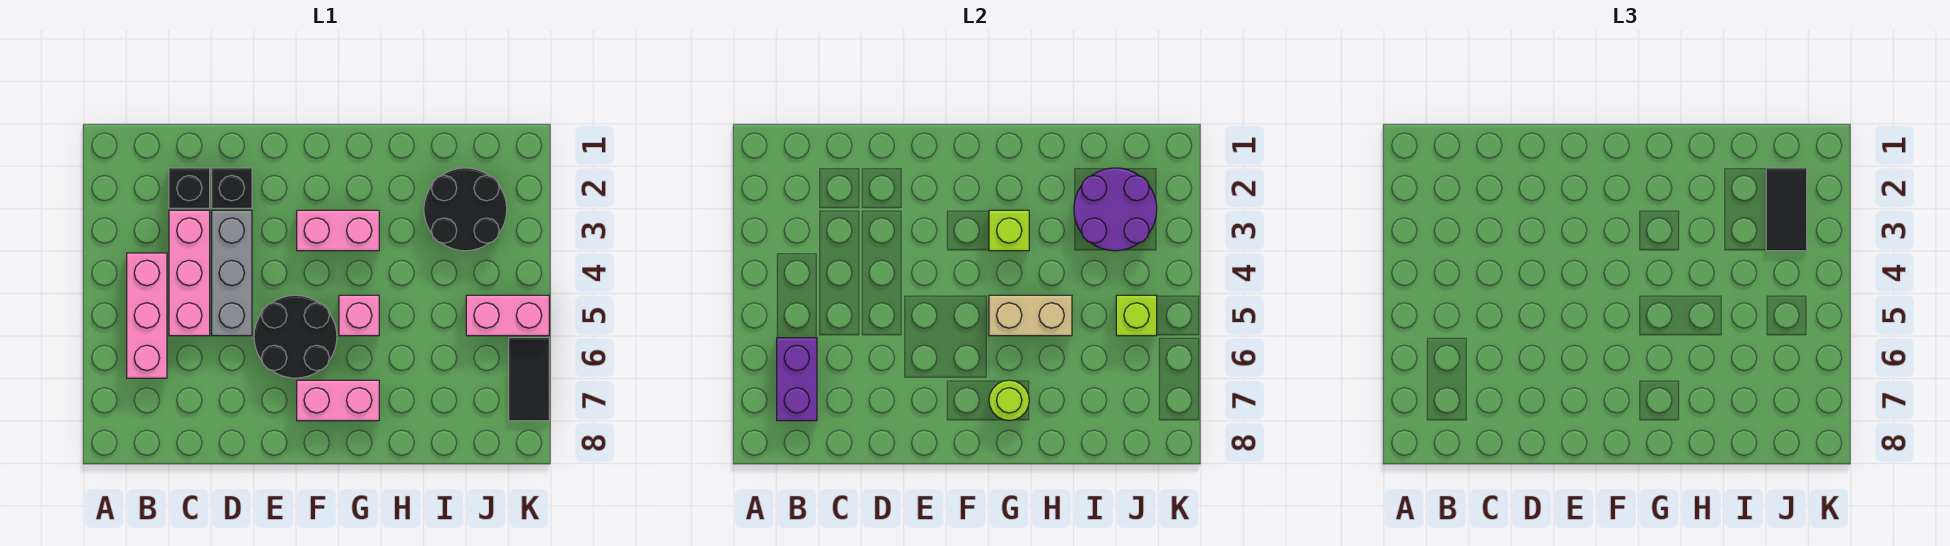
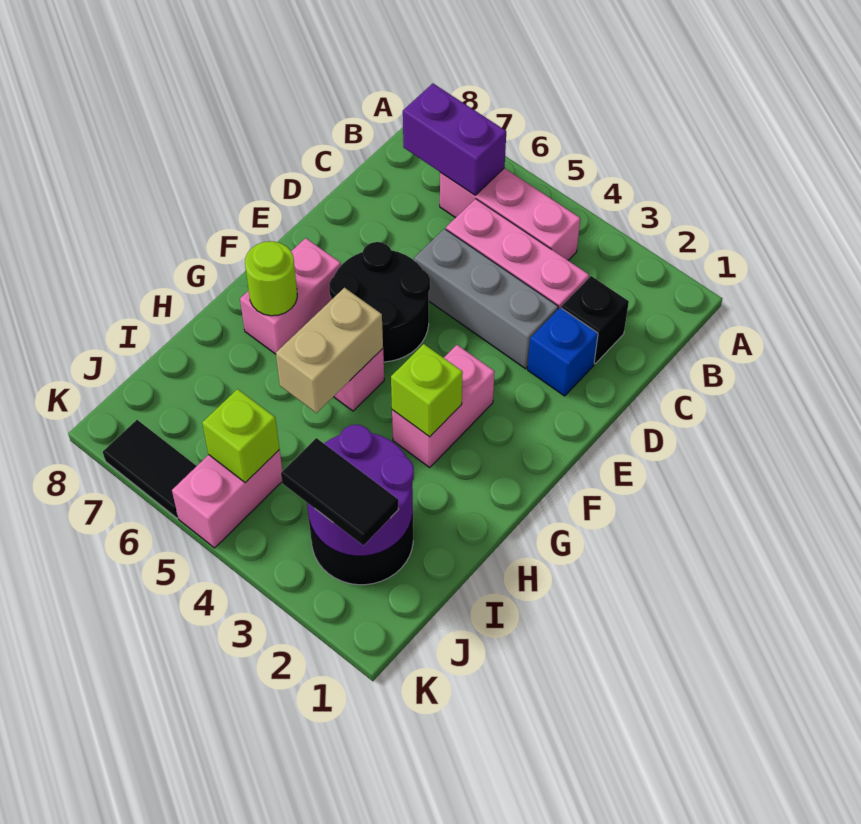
black brick D2 level 1 -> blue brick D2 level 1

